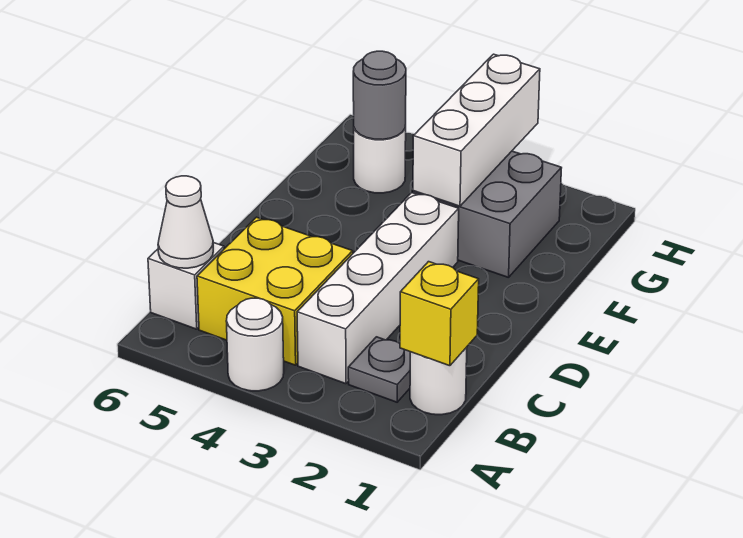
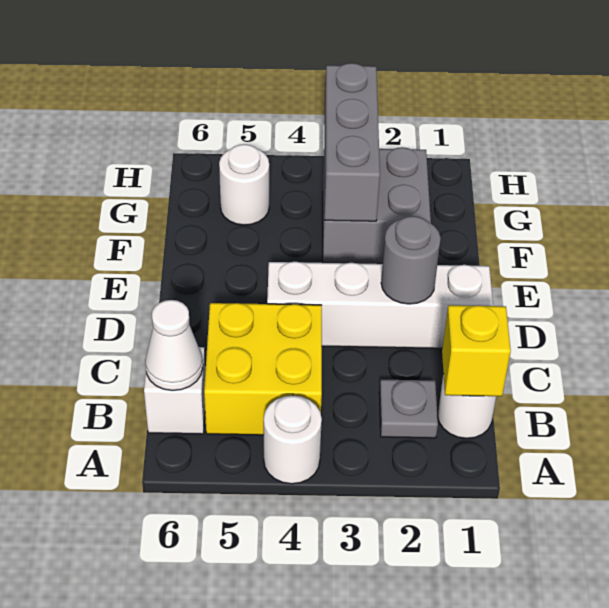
white brick B3:E3 level 1 -> white brick D1:D4 level 1
white brick F3:H3 level 2 -> grey brick F3:H3 level 2
grey round brick G5 level 2 -> grey round brick D2 level 2

